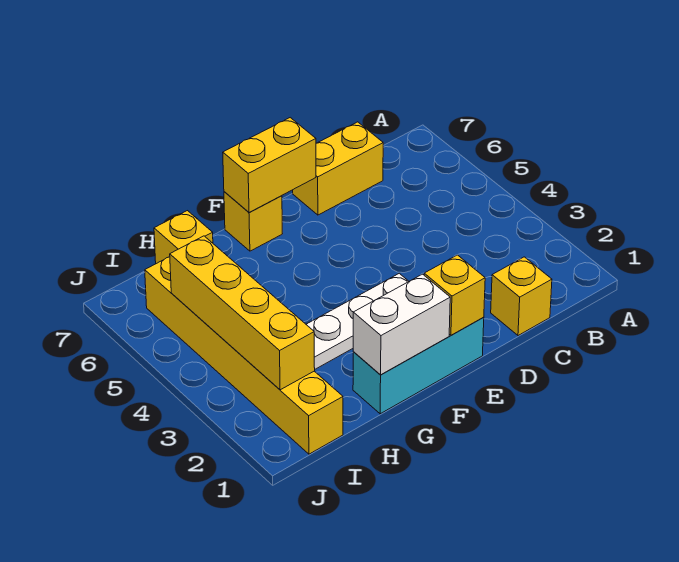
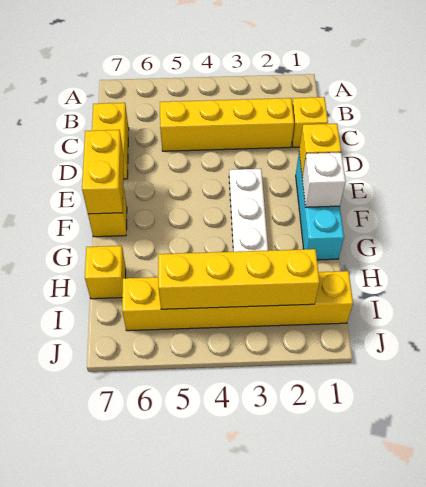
none -> yellow brick C2:C5 level 1
white brick F1:G1 level 2 -> white brick F1 level 2

